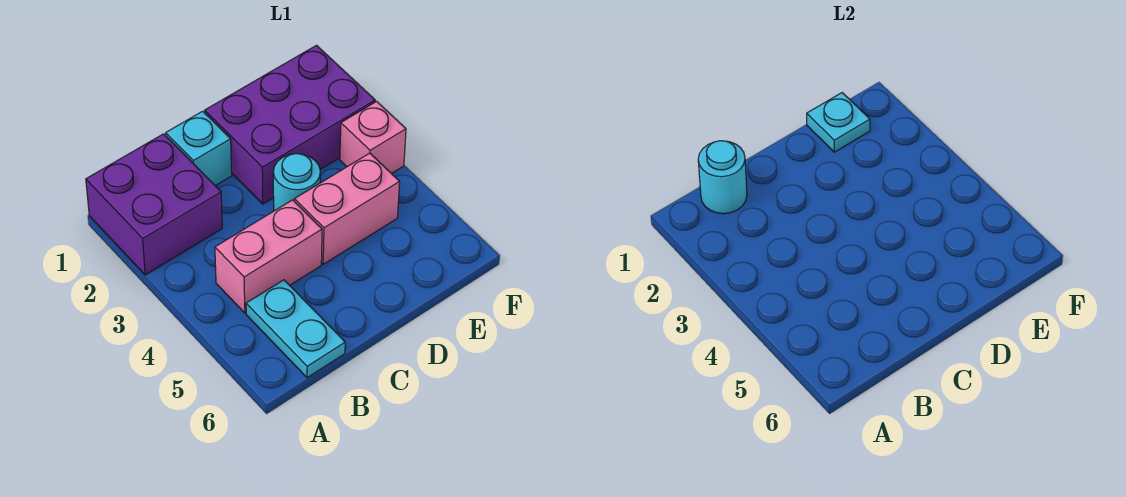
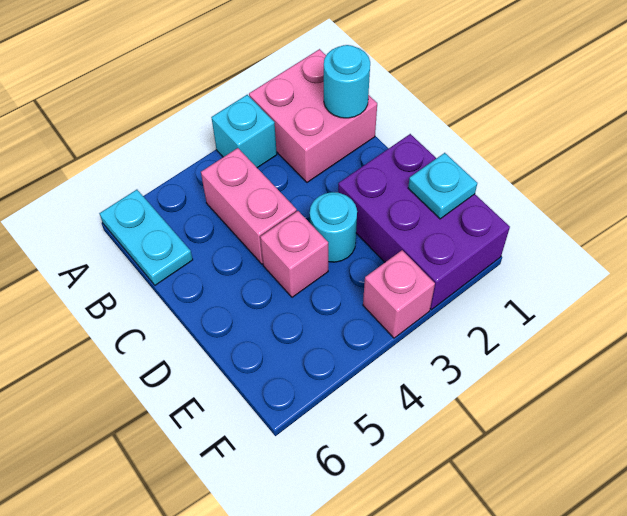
purple brick A1:B2 level 1 -> pink brick A1:B2 level 1
cyan plate B5:B6 level 1 -> cyan plate A6:B6 level 1
cyan brick C1 level 1 -> cyan brick A3 level 1
pink brick D4:E4 level 1 -> pink brick D4 level 1

